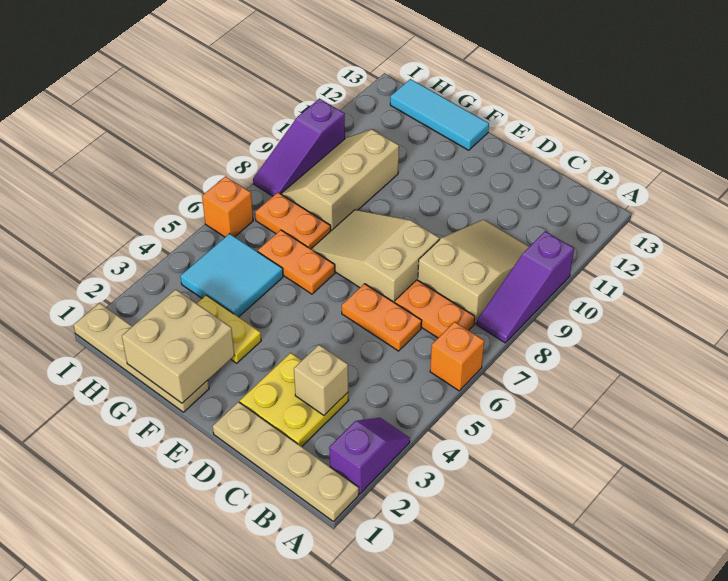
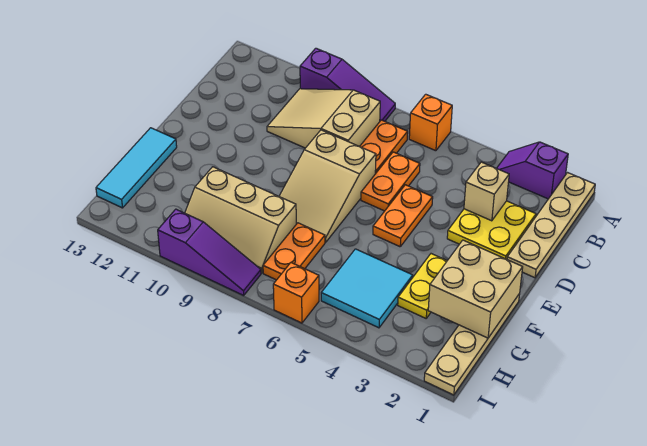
orange plate F6:G6 level 1 -> orange plate D5:E5 level 1

